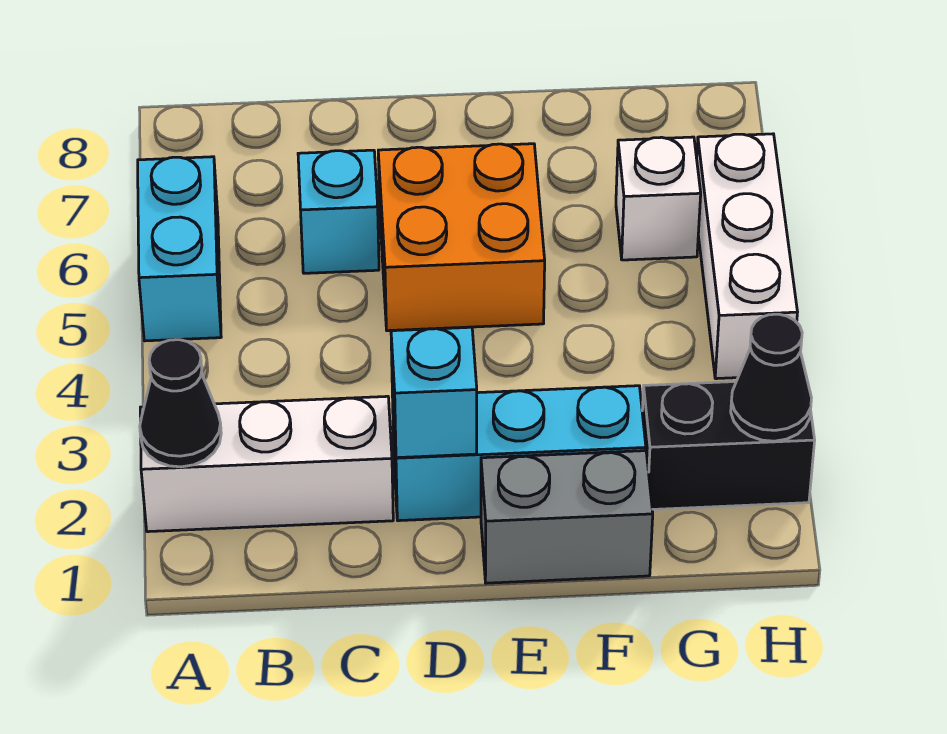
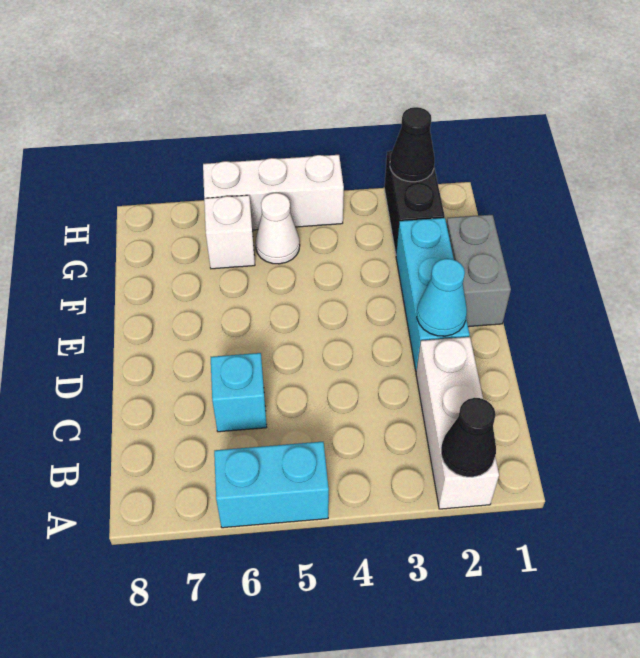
cyan brick D2 level 2 -> cyan cone D2 level 2
orange brick D5:E6 level 1 -> none
none -> white cone G5 level 1

